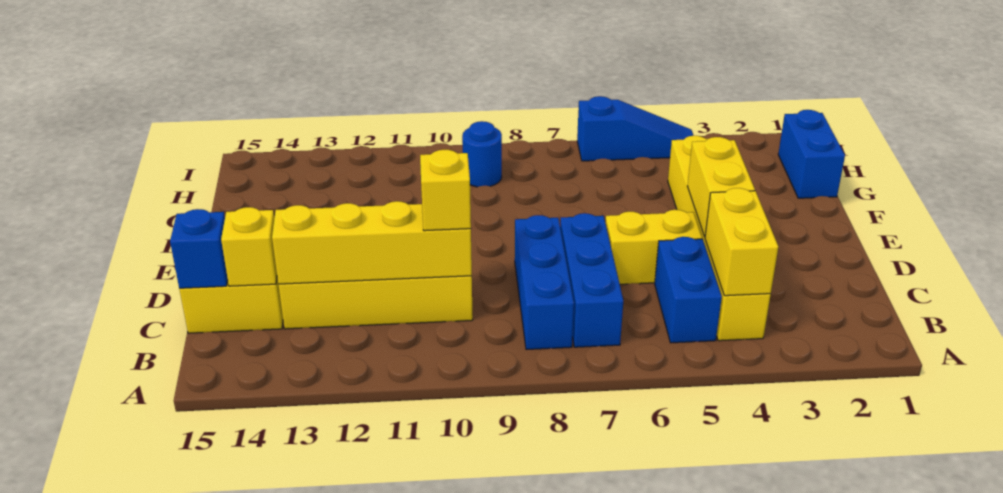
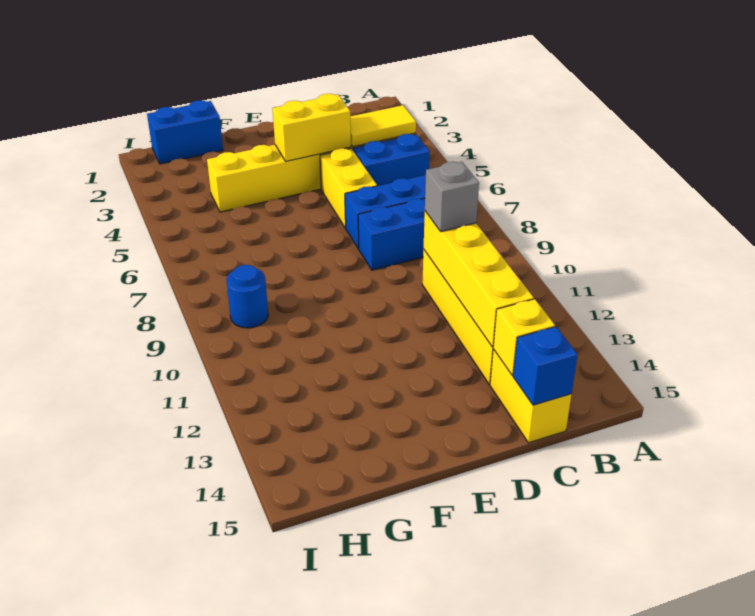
yellow brick B4:C4 level 2 -> yellow tile B4:C4 level 2
yellow brick C10 level 3 -> grey brick C10 level 3
blue slope I4:I6 level 1 top 6 -> none

